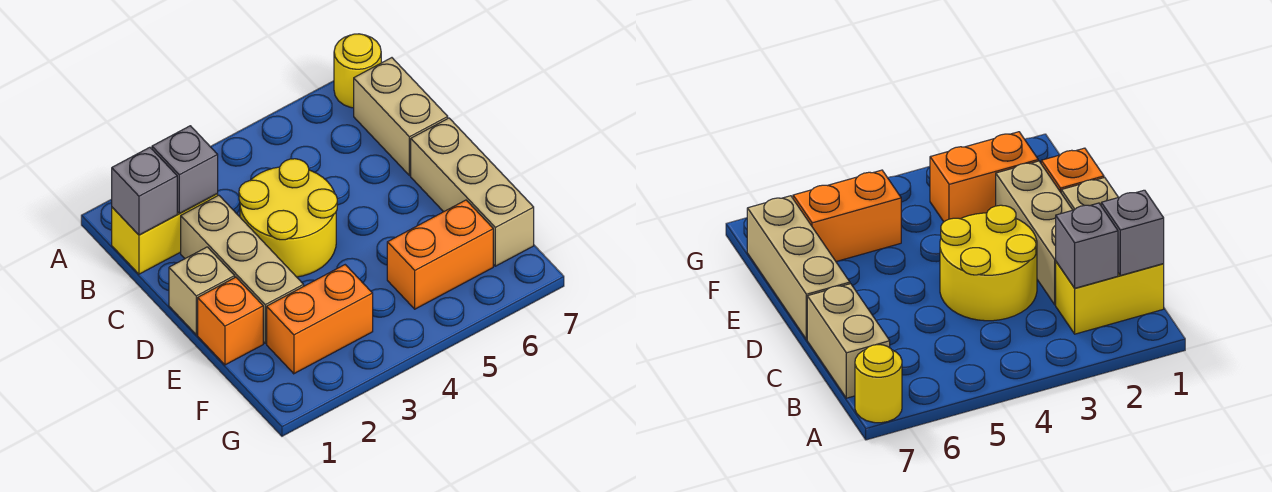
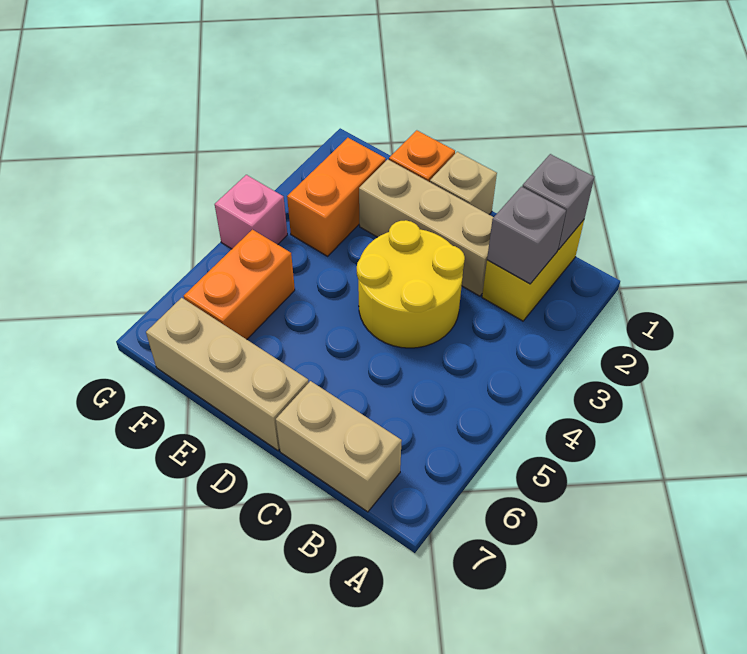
yellow round brick A7 level 1 -> none
none -> pink brick G4 level 1

